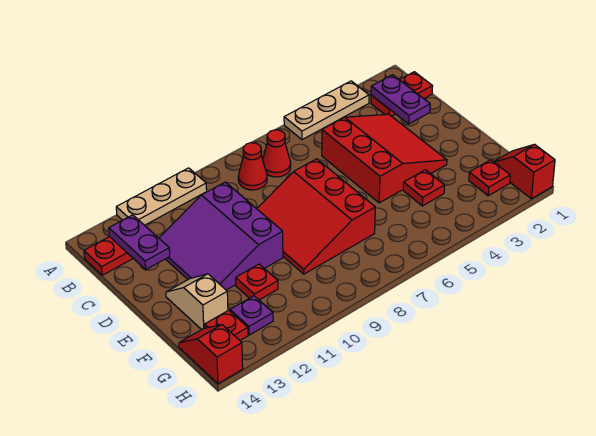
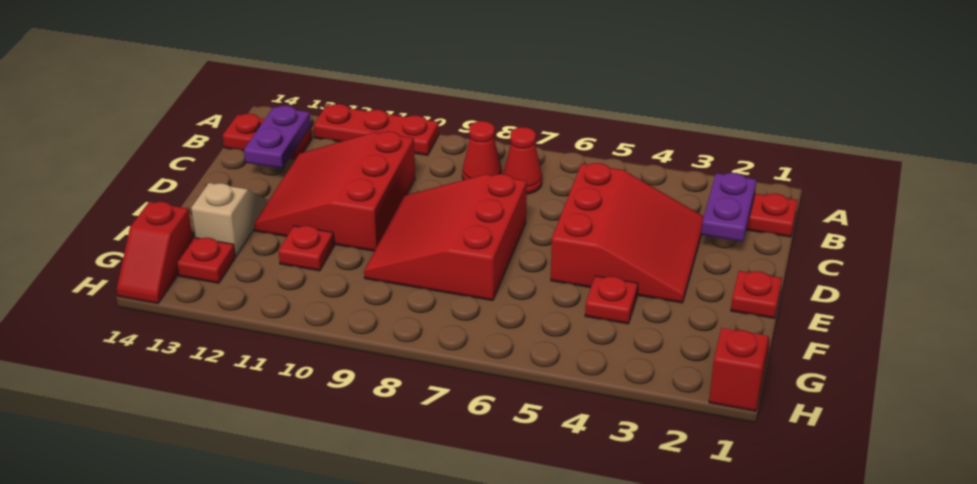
tan plate A3:A5 level 1 -> none
tan plate A10:A12 level 1 -> red plate A10:A12 level 1
purple slope C10:E12 level 1 top 10 -> red slope C10:E12 level 1 top 10
red plate G2 level 1 -> red plate E1 level 1
purple plate G12 level 1 -> none
red slope G14:H14 level 1 top H -> red slope G14:H14 level 1 top G

